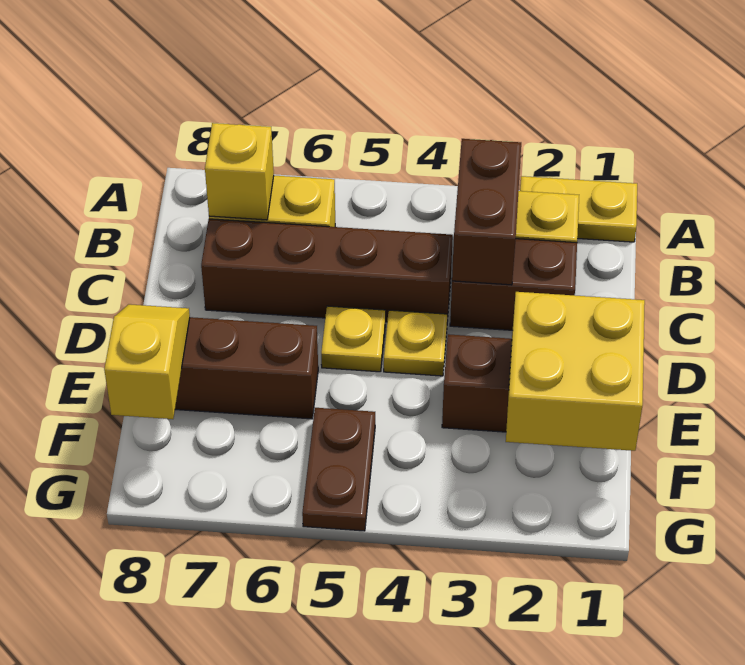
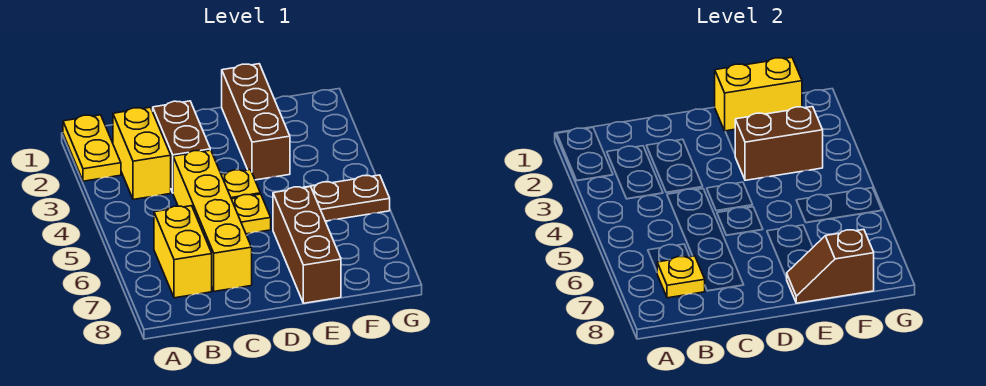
brown brick B3:C3 level 2 -> brown brick E3:F3 level 2
yellow brick B7 level 2 -> yellow plate B7 level 2
brown brick C4:C7 level 1 -> yellow brick C4:C7 level 1
yellow brick E1:F2 level 2 -> yellow brick E1:F1 level 2
yellow slope E8:F8 level 2 top F -> brown slope E8:F8 level 2 top F

